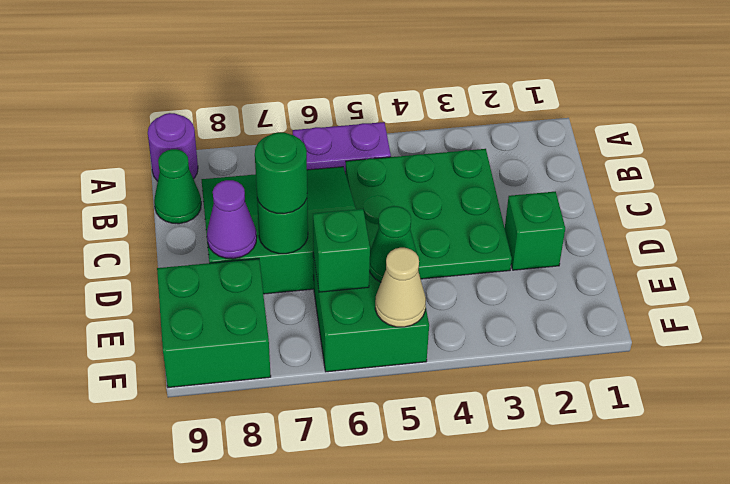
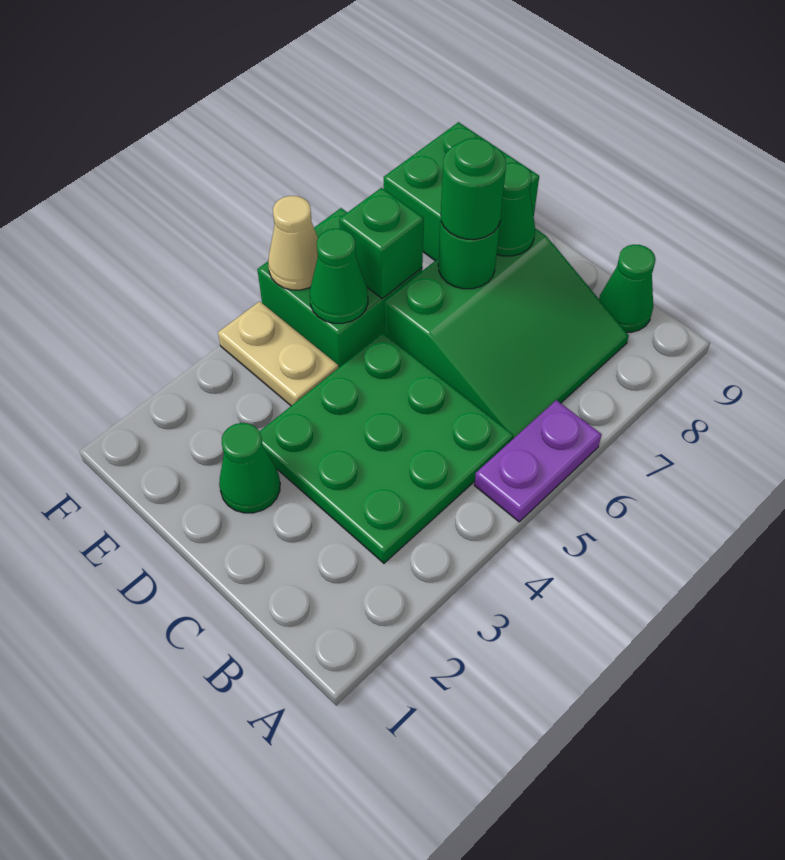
purple round brick A9 level 1 -> none
green brick D2 level 1 -> green cone D2 level 1
purple cone D8 level 2 -> green cone D8 level 2
none -> tan plate E4:F4 level 1

